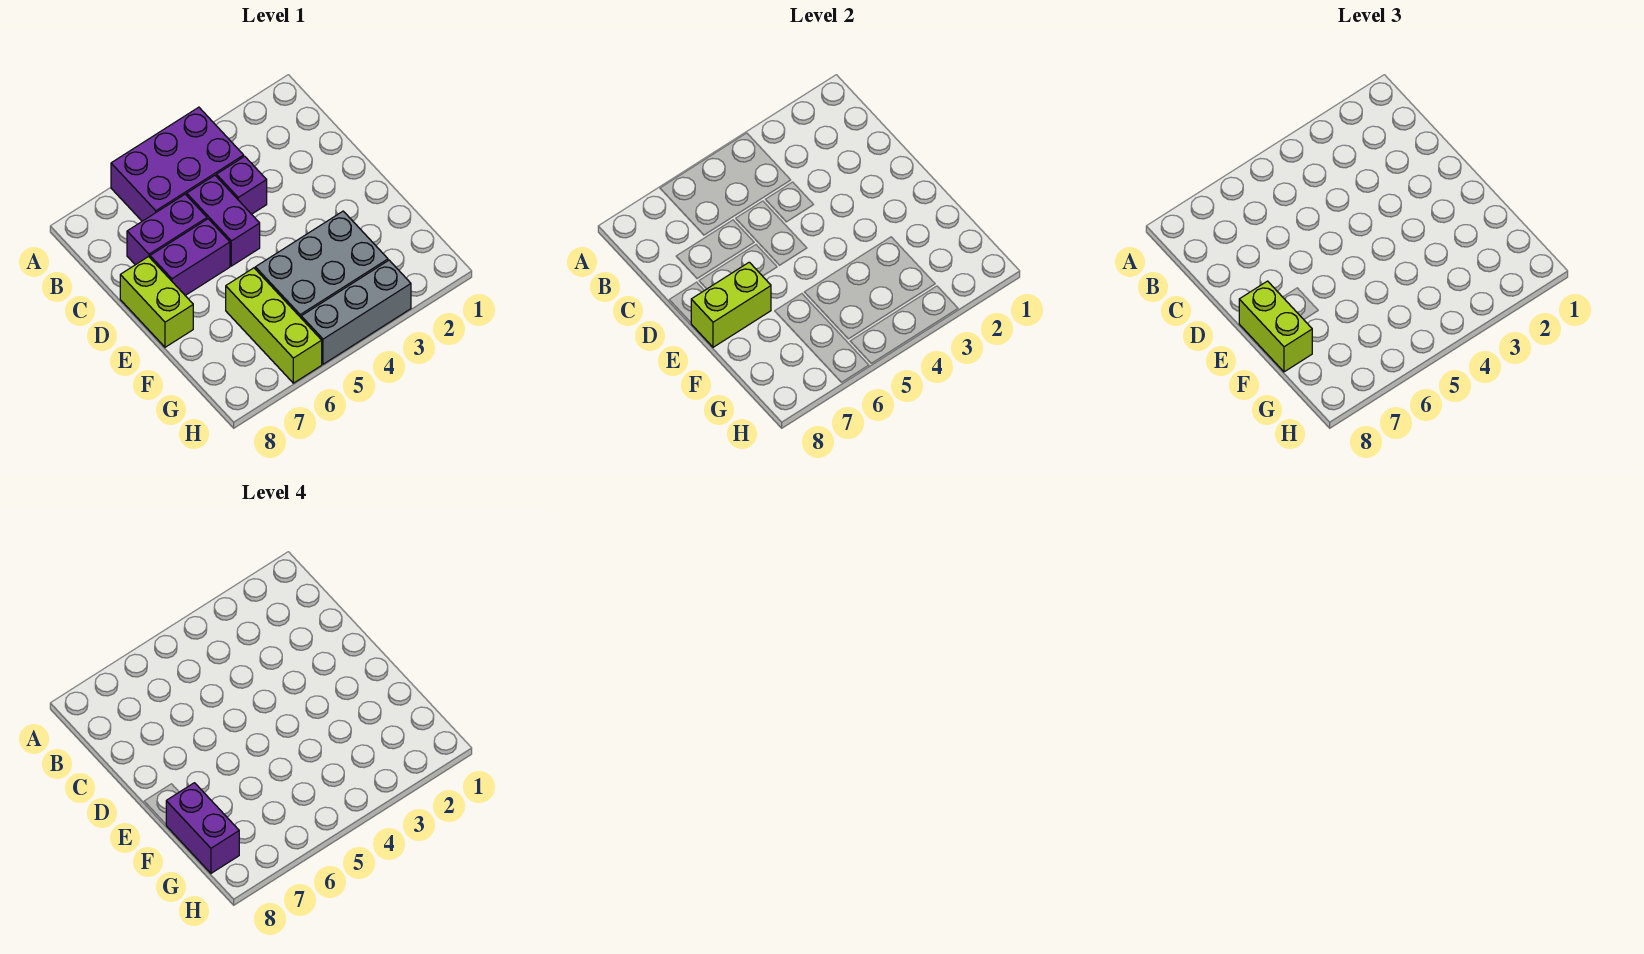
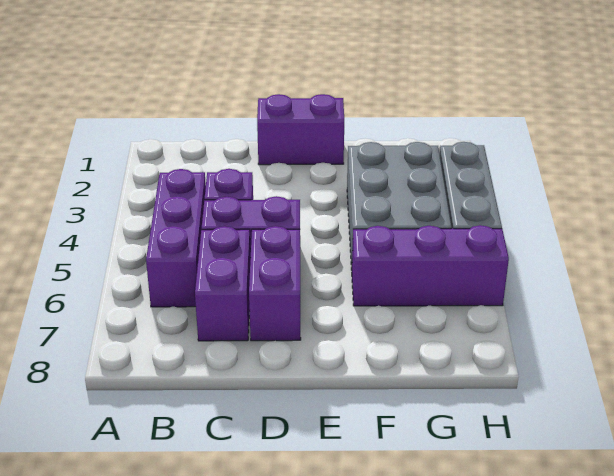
purple brick A4:B6 level 1 -> purple brick B4:B6 level 1
lime brick D8:E8 level 1 -> none
lime brick E7:E8 level 2 -> none
lime brick E8:F8 level 3 -> none
lime brick F6:H6 level 1 -> purple brick F6:H6 level 1
purple brick F8:G8 level 4 -> purple brick D1:E1 level 1

